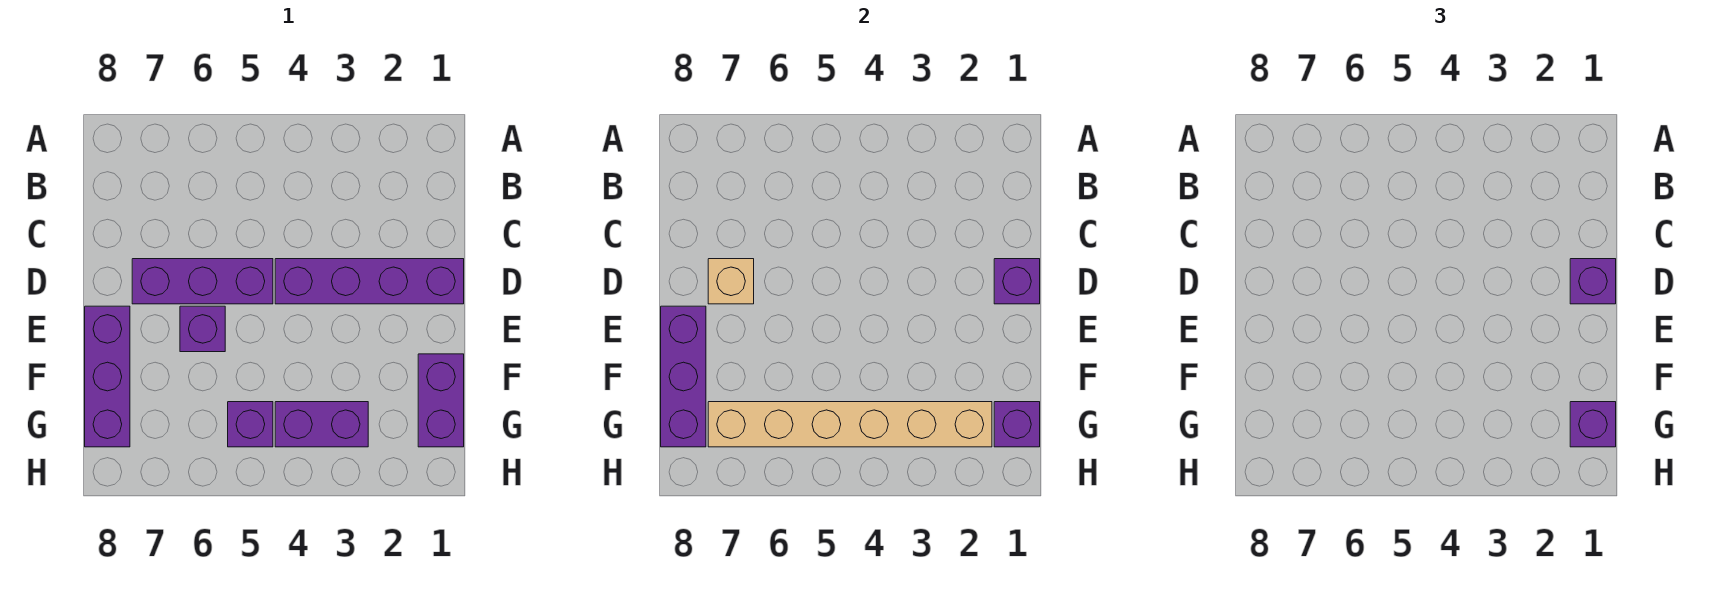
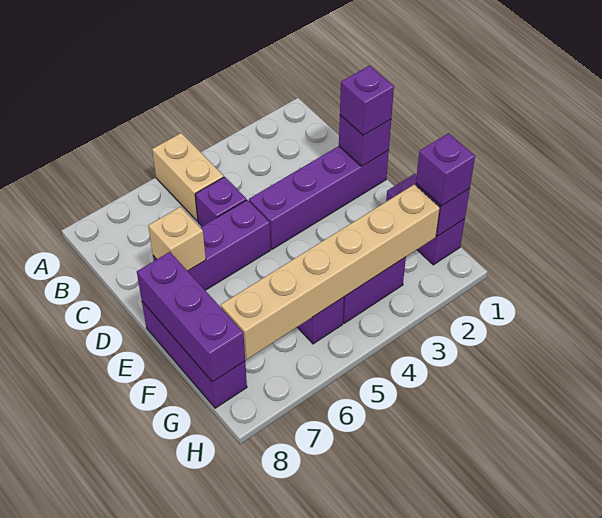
none -> tan brick A5:B5 level 1
purple brick E6 level 1 -> purple brick C5 level 1

